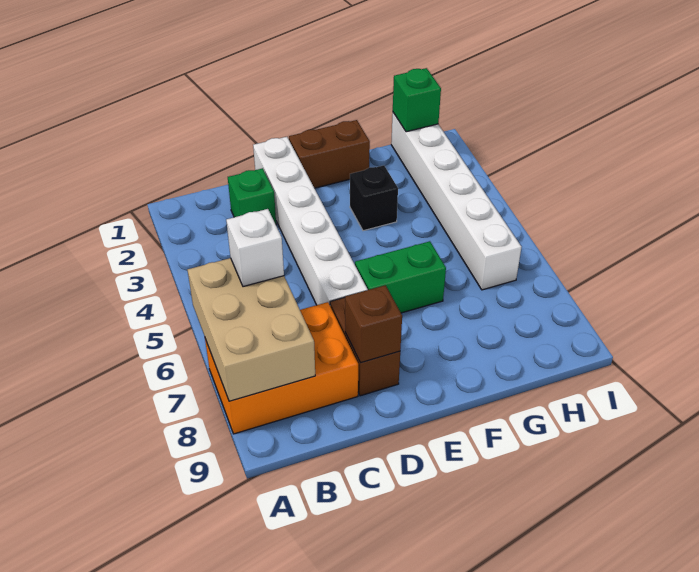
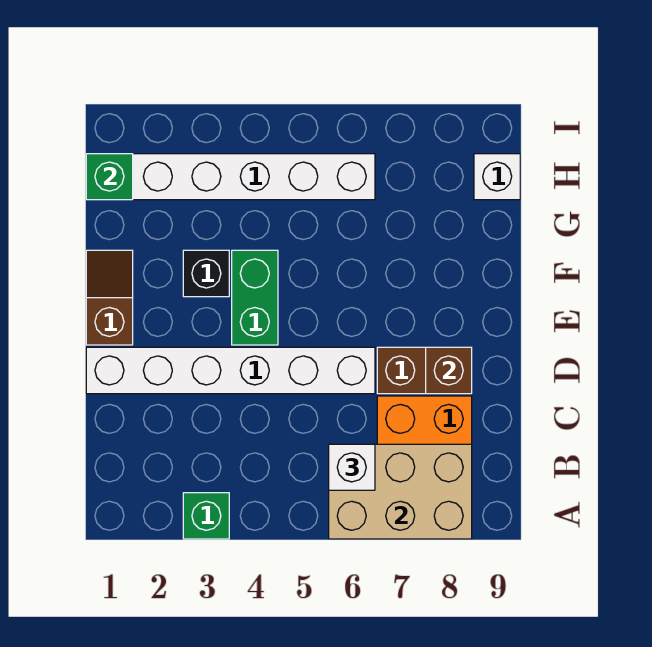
green brick C2 level 1 -> green brick A3 level 1
brown brick E1:F1 level 1 -> brown slope E1:F1 level 1 top E
green brick E6:F6 level 1 -> green brick E4:F4 level 1
none -> white brick H9 level 1

